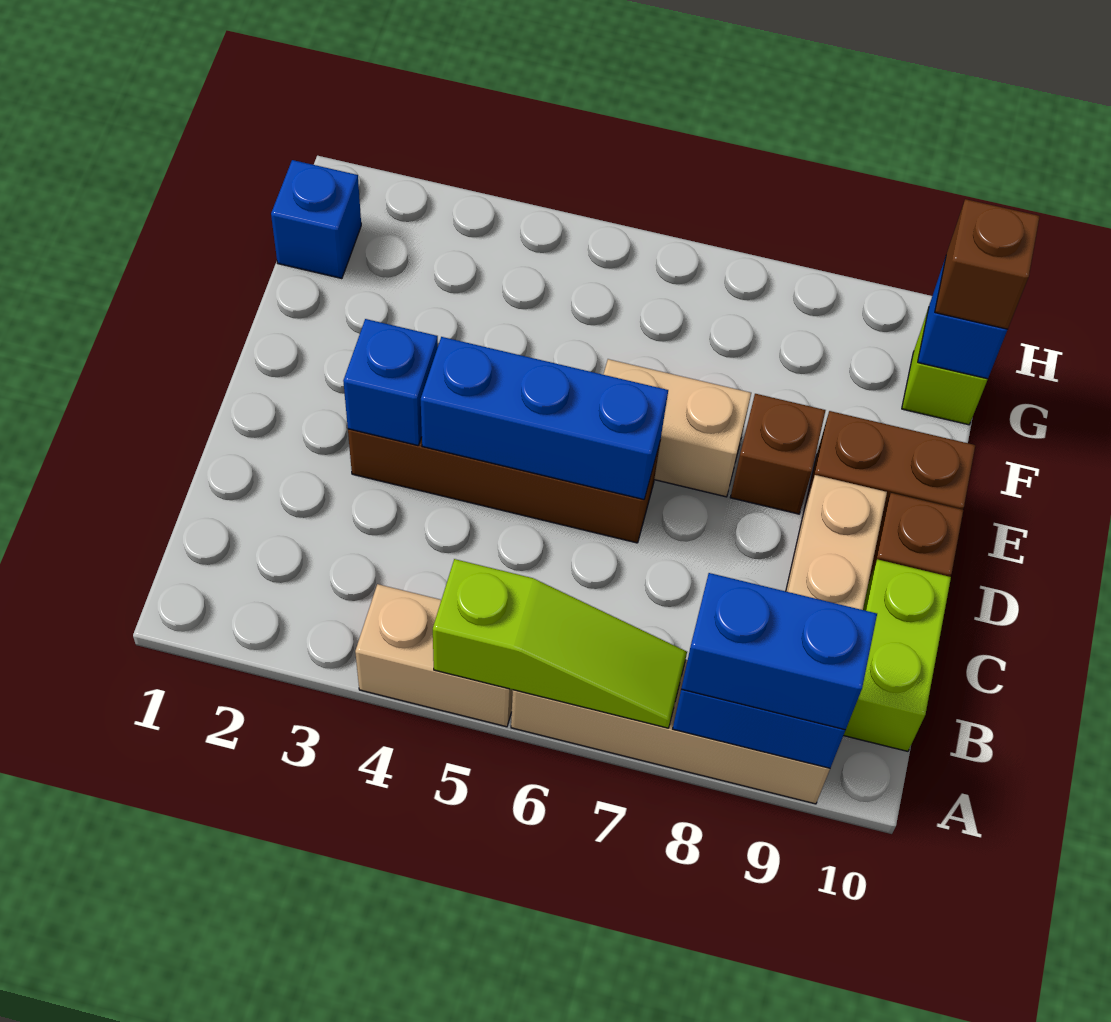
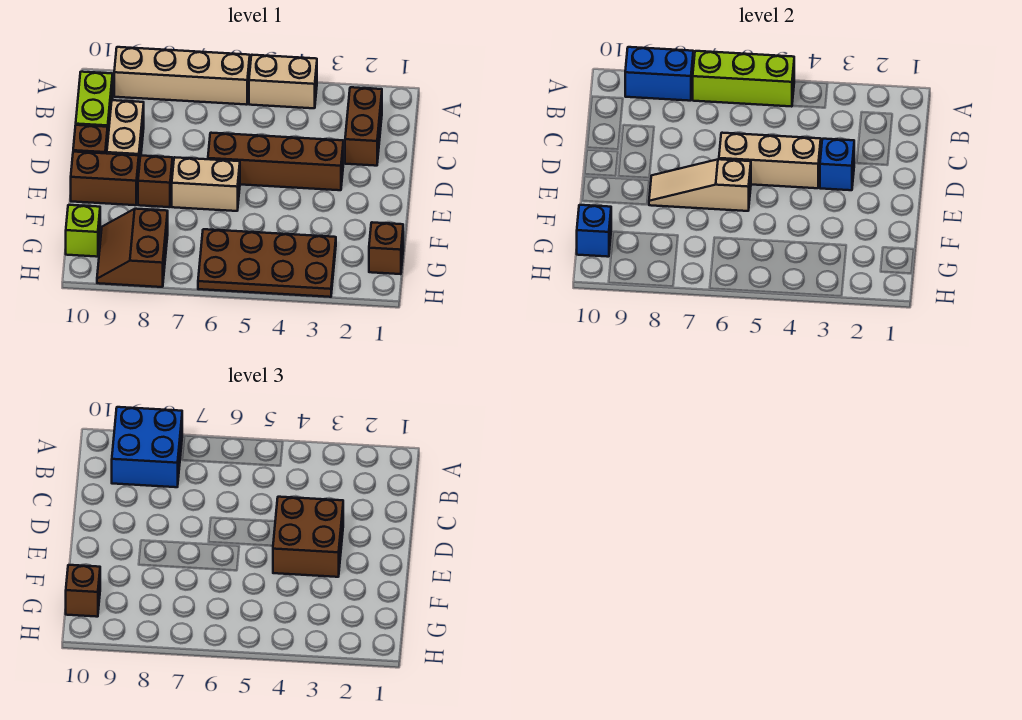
lime slope A5:A7 level 2 top 5 -> lime brick A5:A7 level 2
blue brick A8:A9 level 3 -> blue brick A8:B9 level 3
none -> brown brick B2:C2 level 1
none -> brown brick D3:E4 level 3
blue brick D4:D6 level 2 -> tan brick D4:D6 level 2
none -> tan slope E6:E8 level 2 top 6
blue brick G1 level 1 -> brown brick G1 level 1
none -> brown plate G3:H6 level 1
none -> brown slope G8:H9 level 1 top 8

